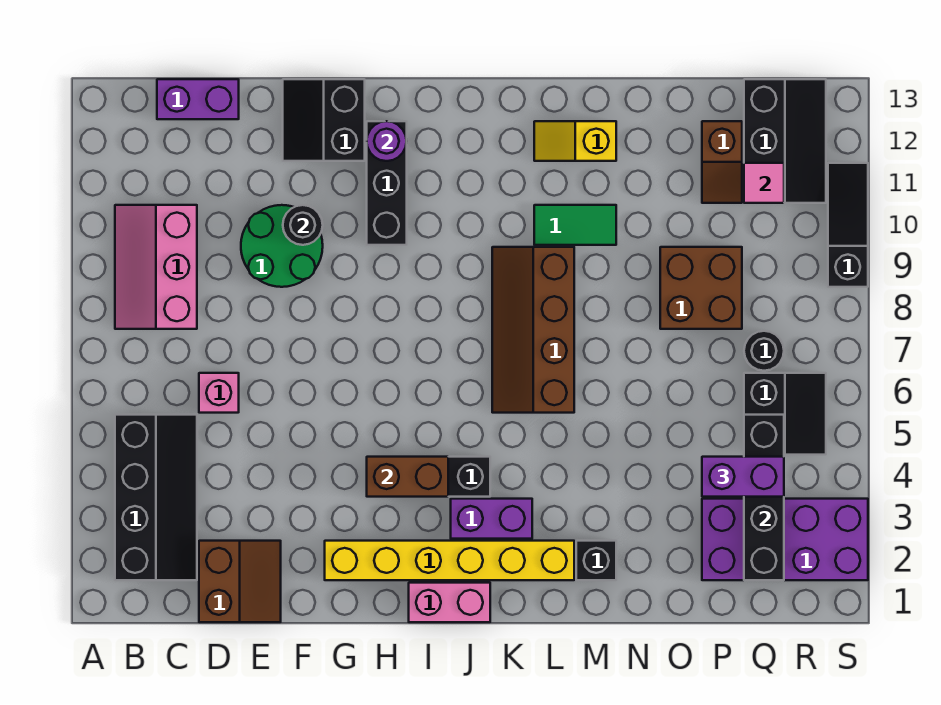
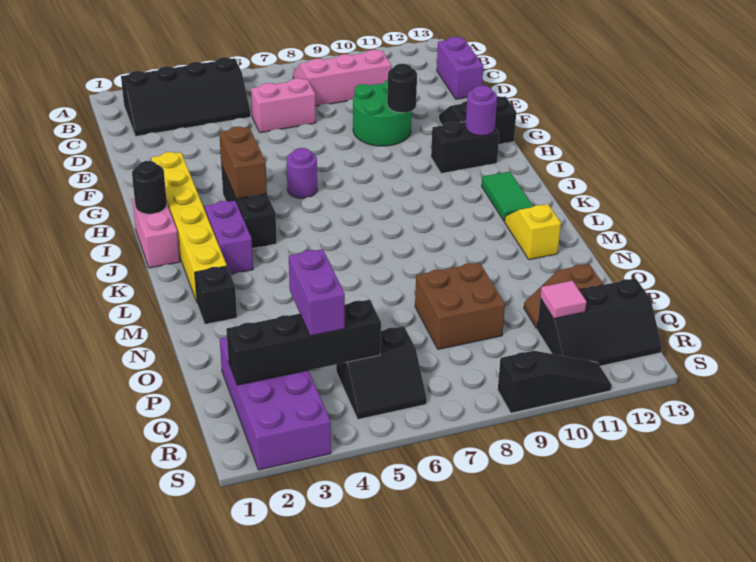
brown slope D1:E2 level 1 top D -> none
pink brick D6 level 1 -> pink brick D6:D7 level 1
none -> purple round brick H6 level 1
black brick H10:H12 level 1 -> black brick H11:H12 level 1
brown slope K6:L9 level 1 top L -> none
green tile L10:M10 level 1 -> green tile J12:K12 level 1
black round brick Q7 level 1 -> black round brick I1 level 2

